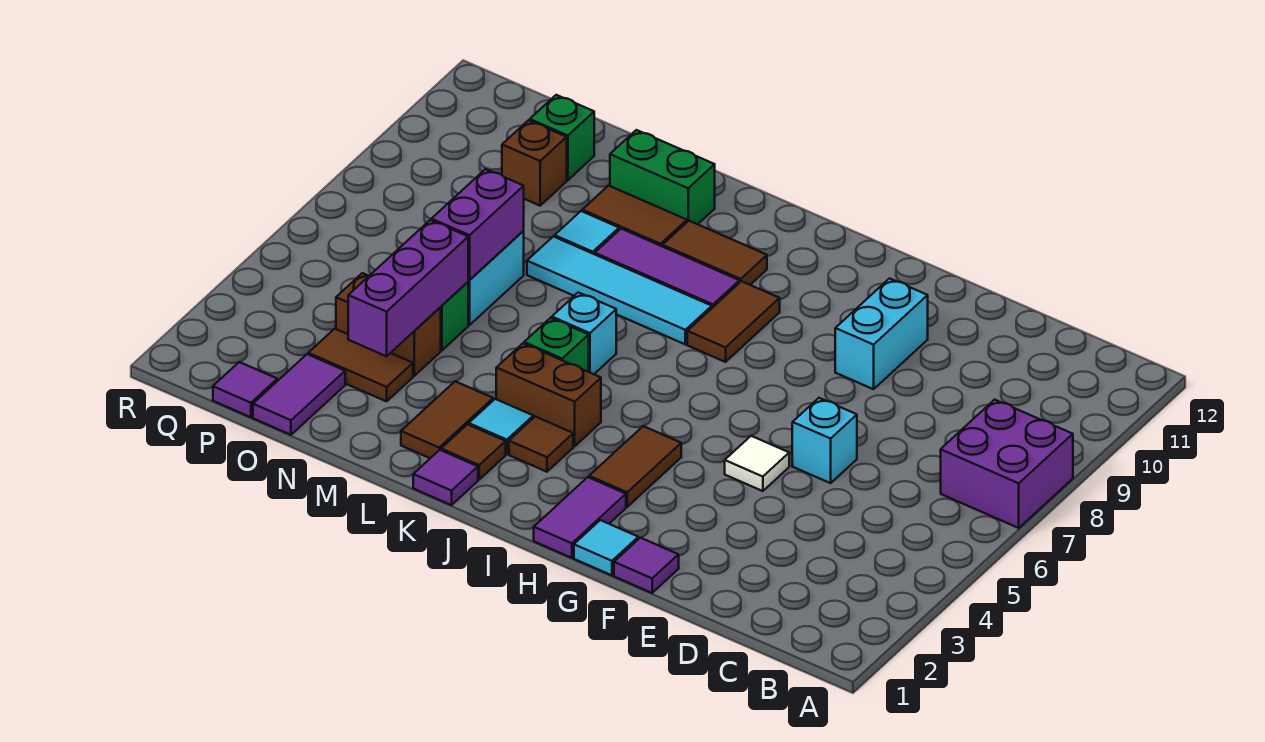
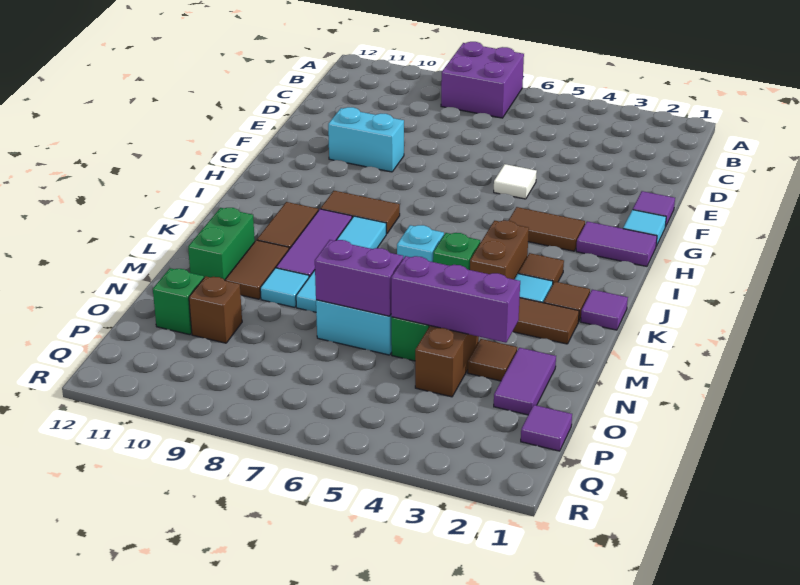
cyan brick E6 level 1 -> none
brown tile N3:O3 level 1 -> brown tile N3 level 1
purple tile O1:O2 level 1 -> purple tile N2:O2 level 1

